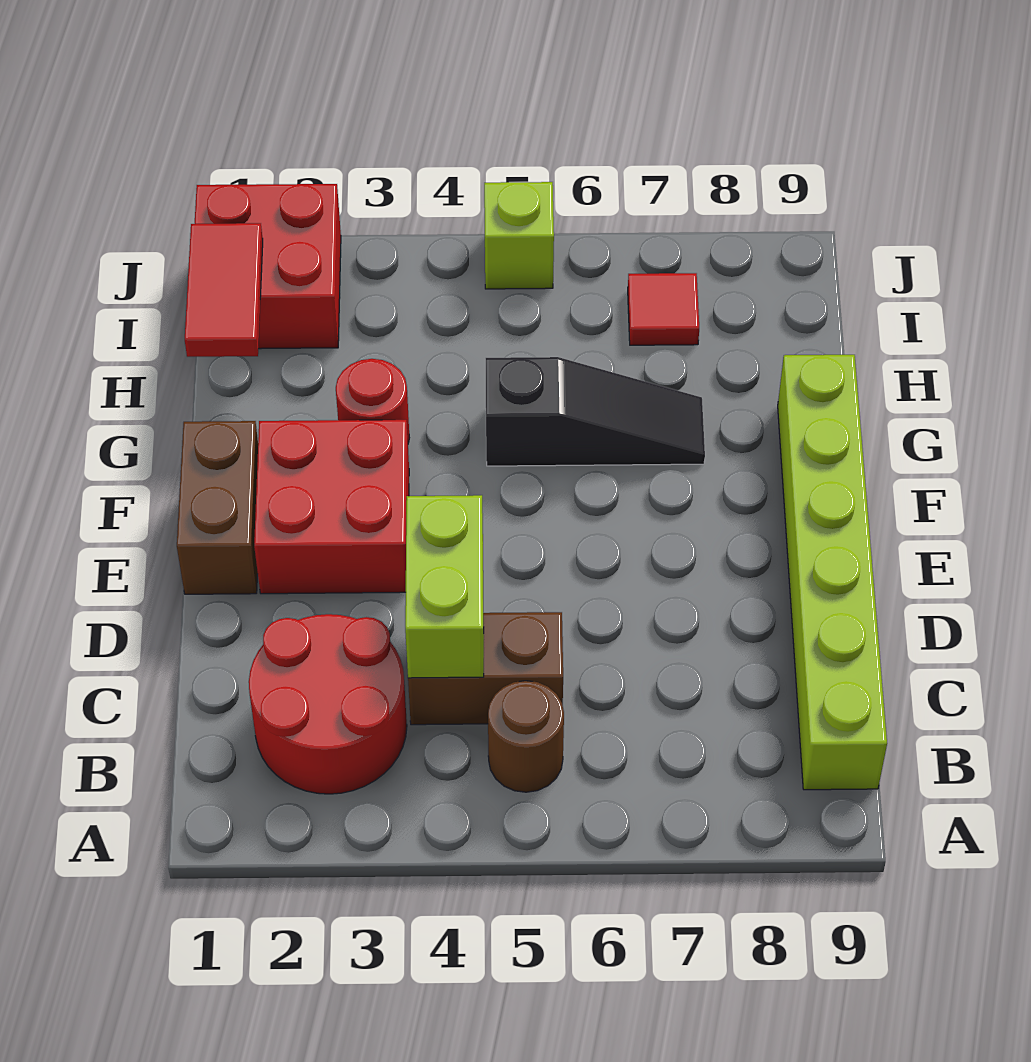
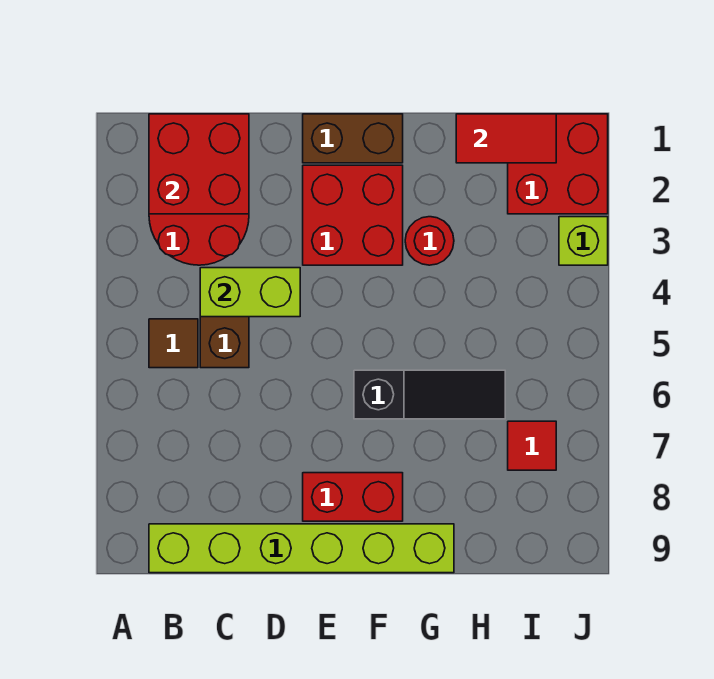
none -> red brick B1:C2 level 2
brown round brick B5 level 1 -> brown tile B5 level 1
none -> red brick E8:F8 level 1
black slope G5:G7 level 1 top 5 -> black slope F6:H6 level 1 top F
lime brick J5 level 1 -> lime brick J3 level 1

